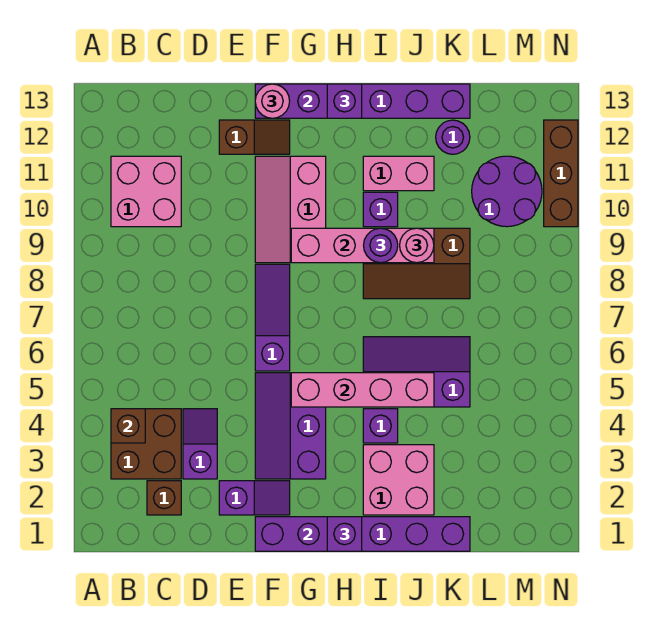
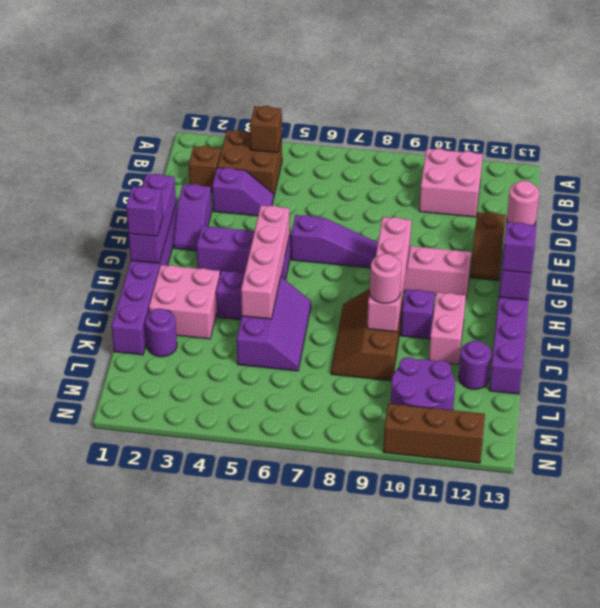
purple round brick I9 level 3 -> purple round brick K2 level 1

